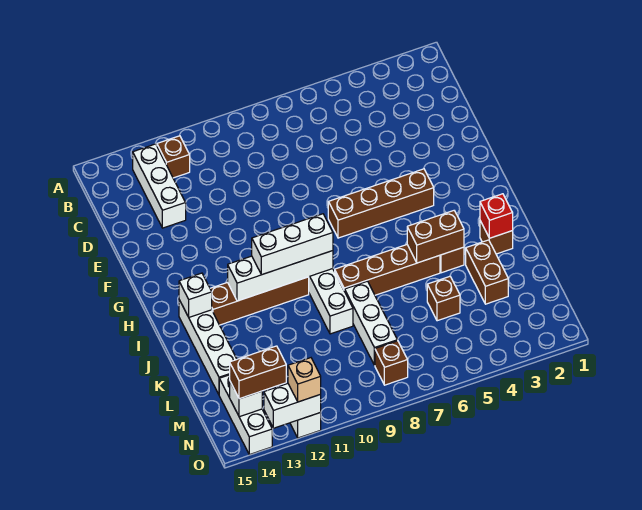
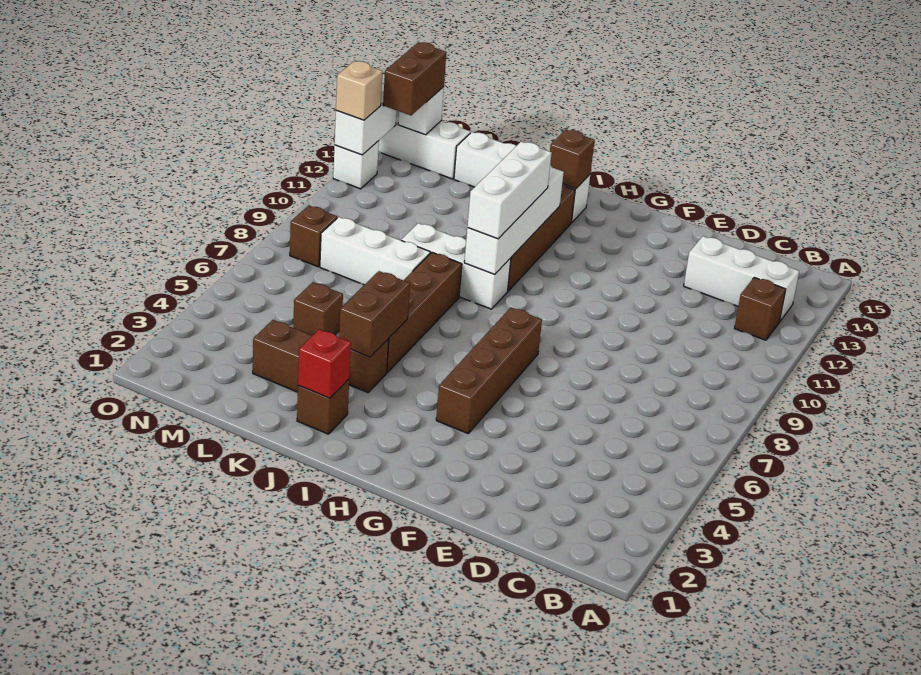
white brick I14 level 2 -> brown brick I14 level 2

